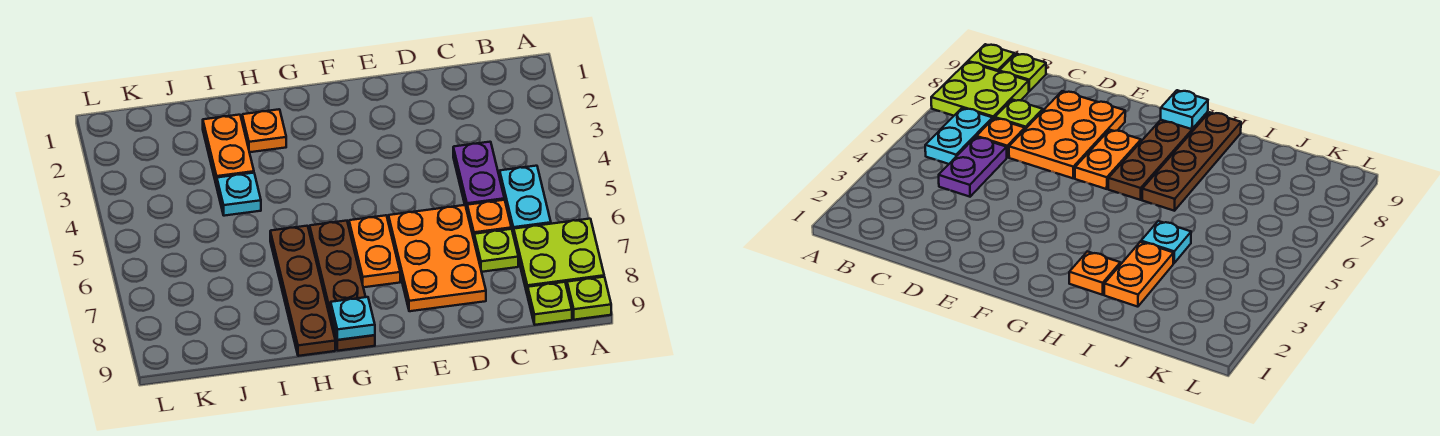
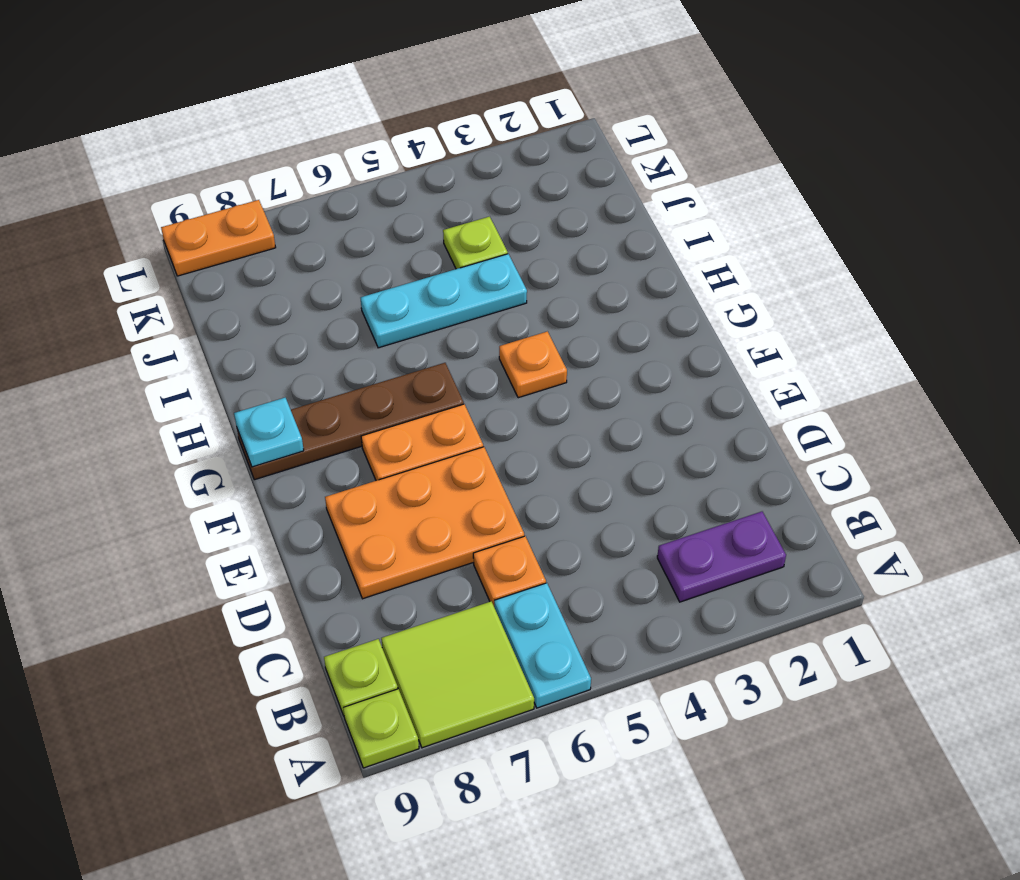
lime plate A7:B8 level 1 -> lime tile A7:B8 level 1
cyan plate B5:B6 level 1 -> cyan plate A6:B6 level 1
purple plate C4:C5 level 1 -> purple plate B2:B3 level 1
lime plate C7 level 1 -> lime plate J4 level 1
orange plate H2 level 1 -> orange plate G4 level 1
brown plate H6:H9 level 1 -> none
orange plate I2:I3 level 1 -> orange plate L8:L9 level 1
cyan plate I4 level 1 -> cyan plate I4:I6 level 1

